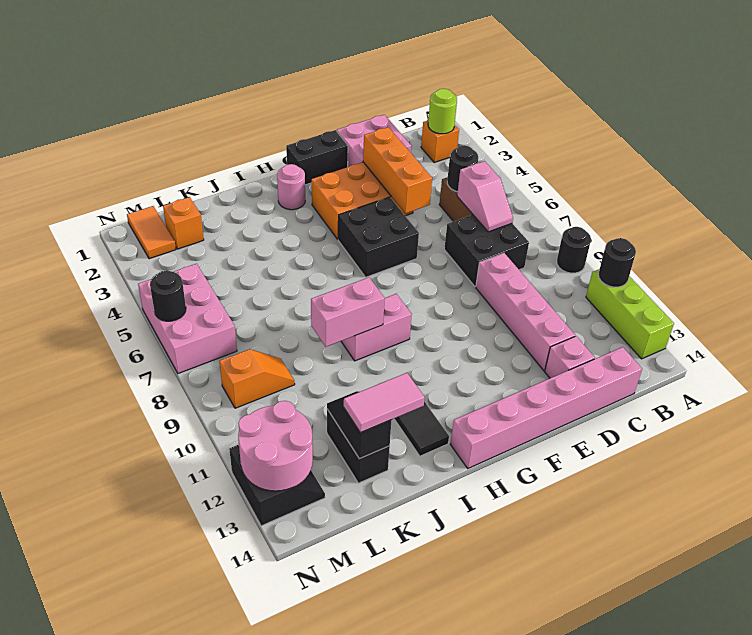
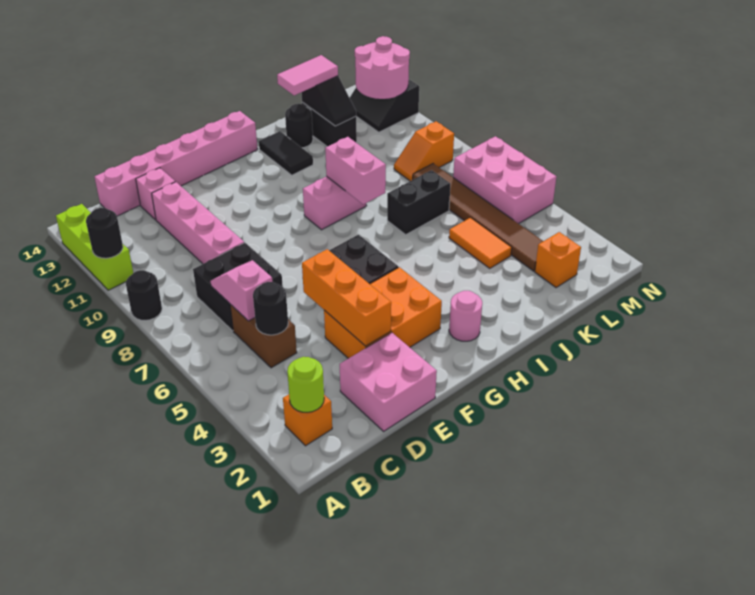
black brick F1:G1 level 1 -> black brick J7:K7 level 1
pink brick I9:J9 level 2 -> pink brick I8:I9 level 2
none -> brown tile L3:L8 level 1
orange tile M1:M2 level 1 -> orange tile K4:K5 level 1
black round brick N6 level 2 -> black round brick J13 level 1

